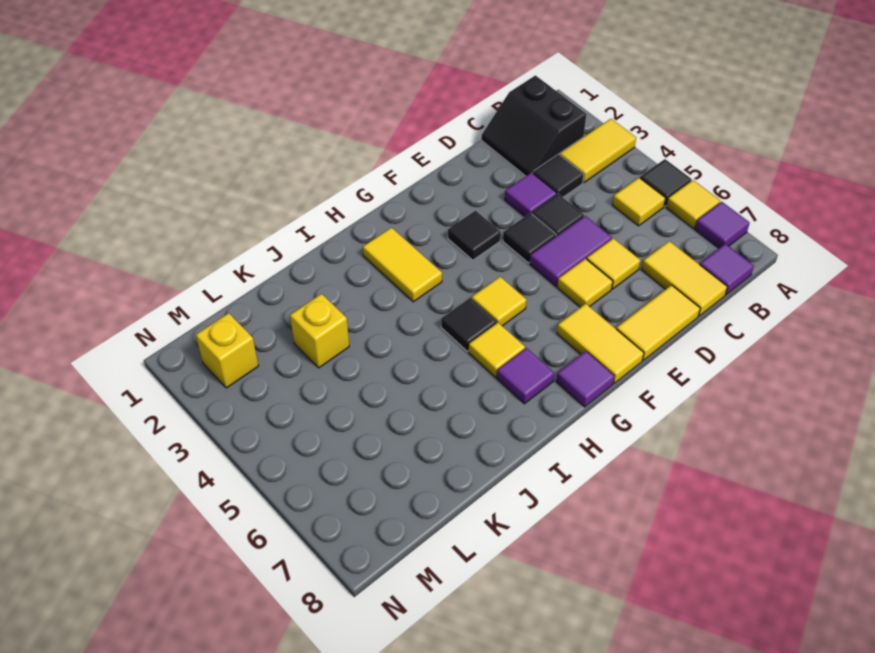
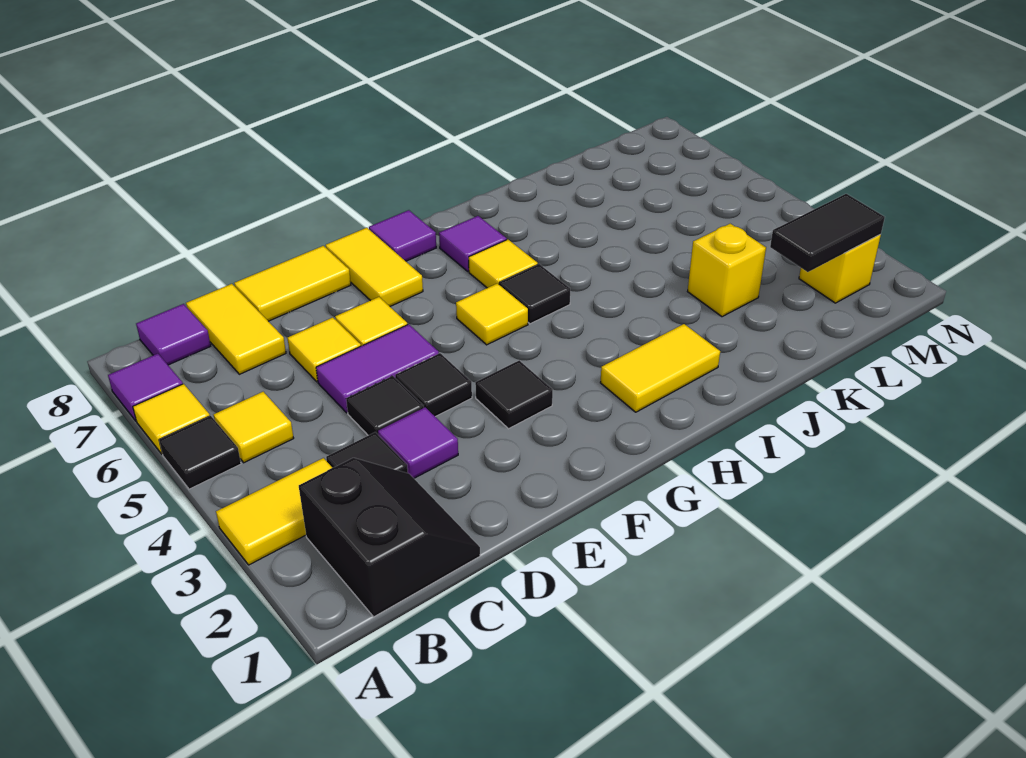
yellow tile H2:H3 level 1 -> yellow tile H2:I2 level 1
none -> black tile L2:M2 level 2

